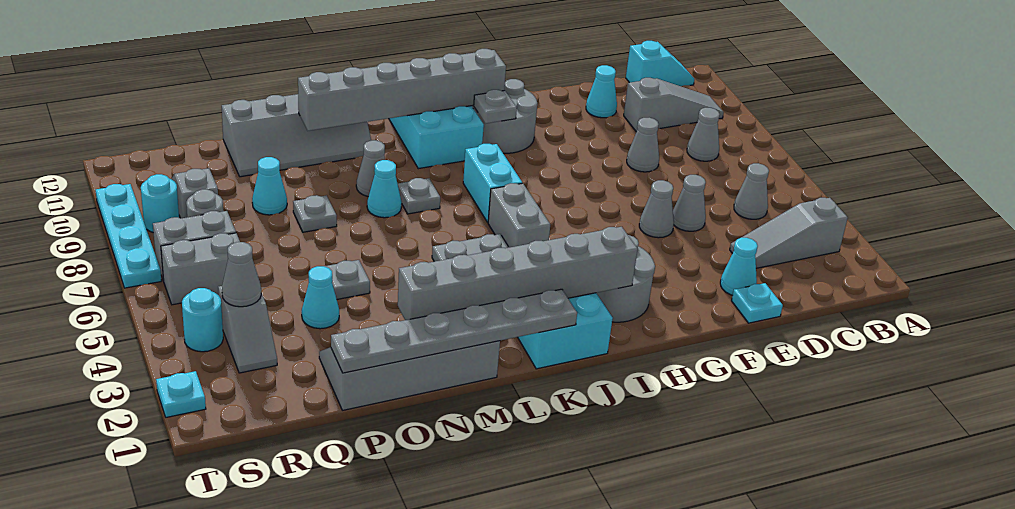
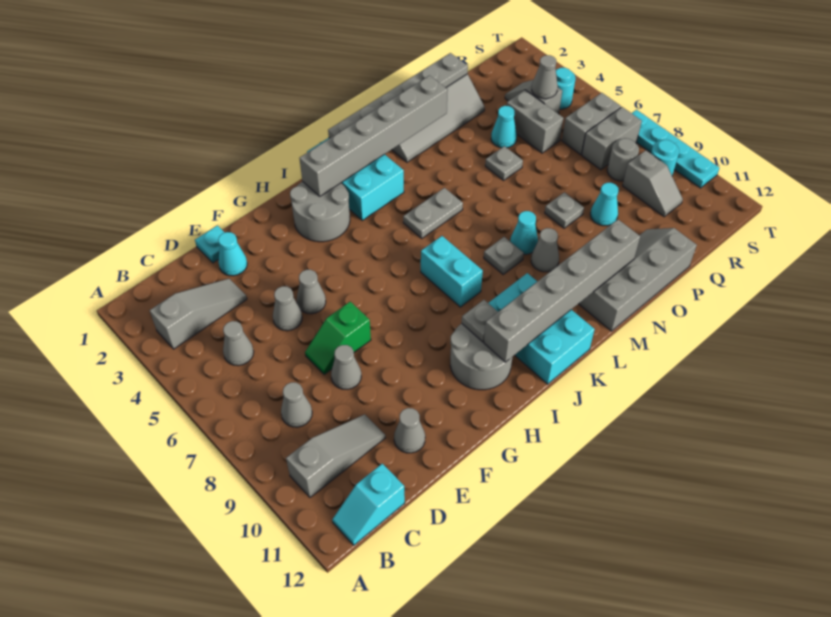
grey slope B10:D10 level 1 top D -> grey slope B10:D10 level 1 top B
none -> green slope E7:F7 level 1 top F
cyan cone E11 level 1 -> grey cone E11 level 1
grey brick J5:J6 level 1 -> grey brick Q4:Q5 level 1
cyan plate T2 level 1 -> none

